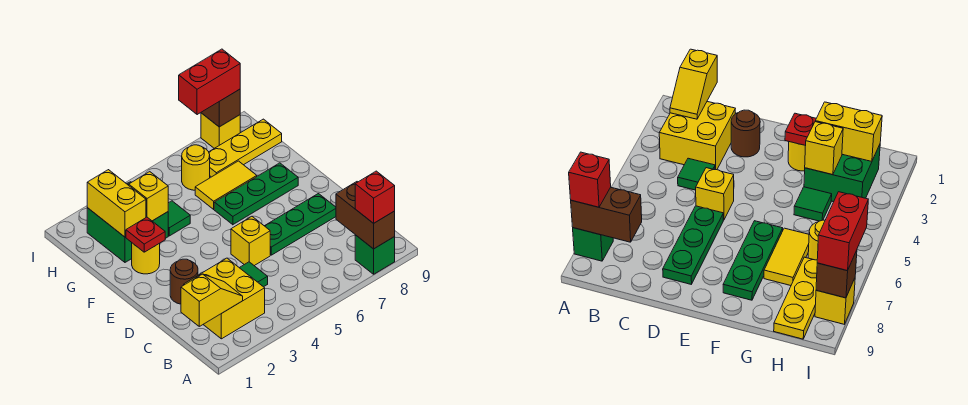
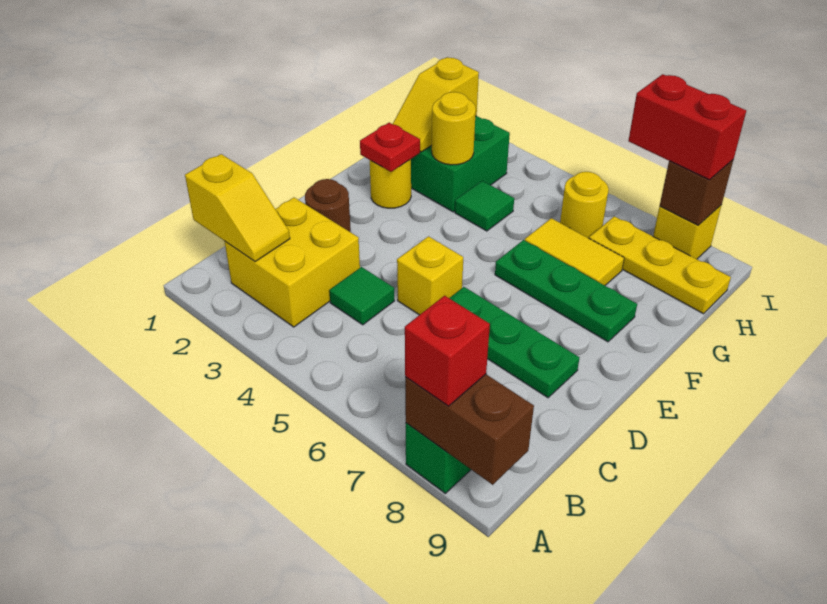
brown brick A8:B8 level 2 -> brown brick A8:A9 level 2
yellow brick G2:H2 level 2 -> yellow slope G2:H2 level 2 top H
yellow brick G3 level 2 -> yellow round brick G3 level 2

